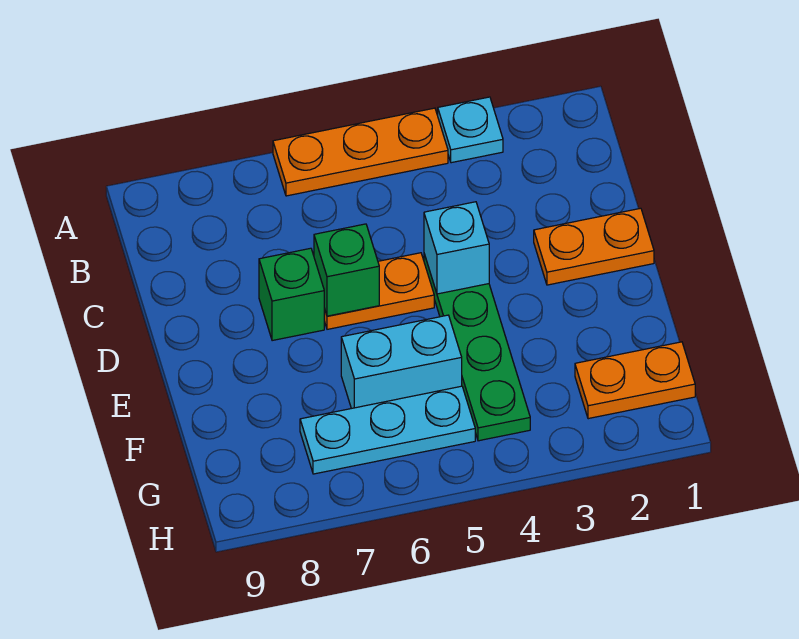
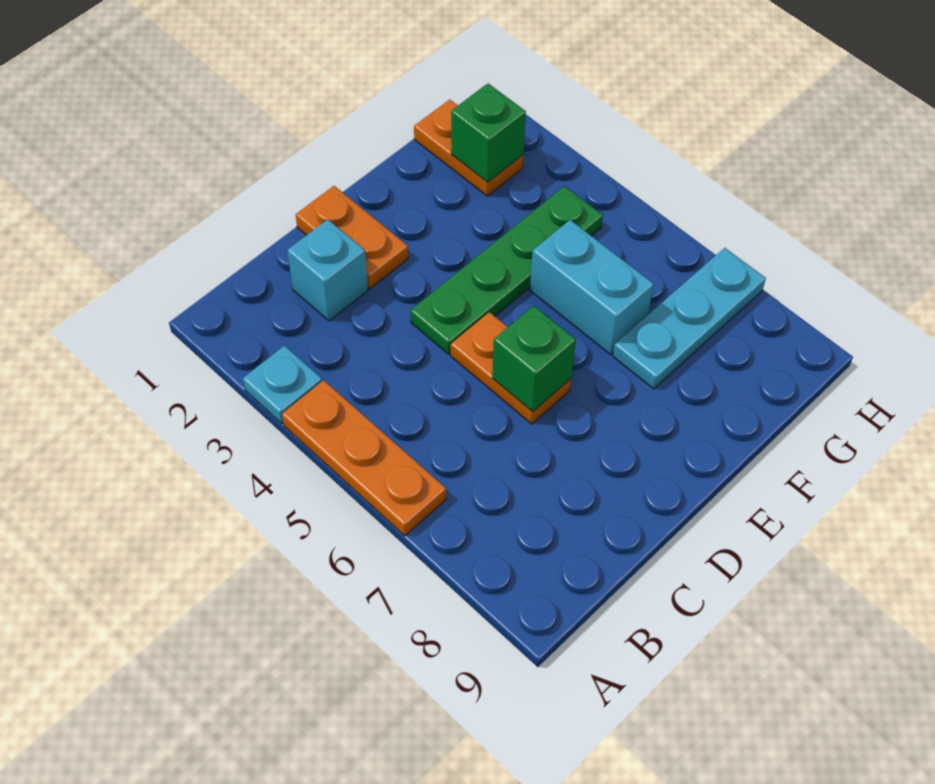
cyan brick D4 level 2 -> cyan brick C2 level 1
green brick D7 level 1 -> green brick G2 level 2
cyan plate G5:G7 level 1 -> cyan plate F7:H7 level 1

